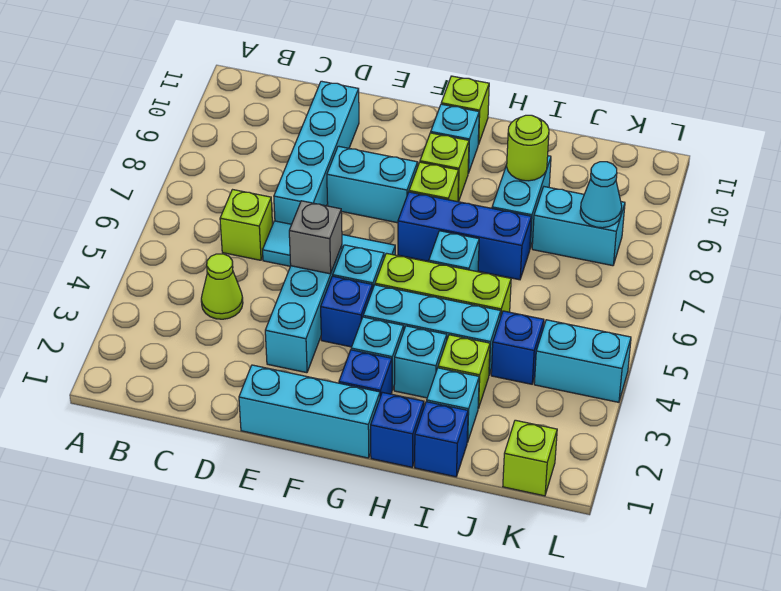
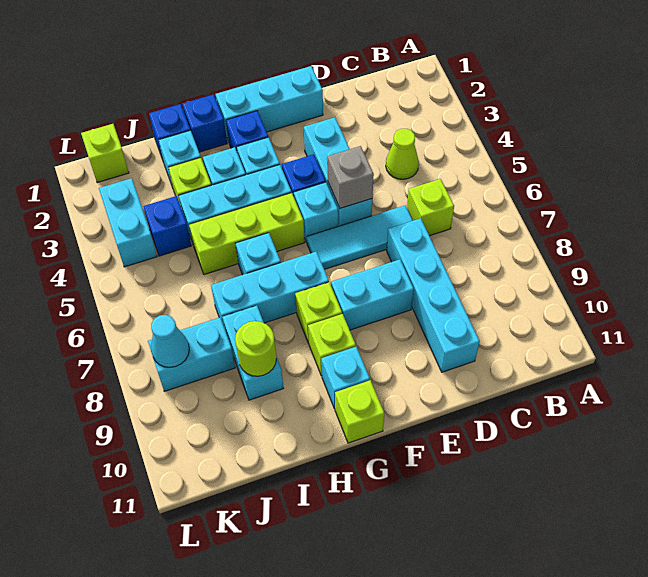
blue brick G7:I7 level 1 -> cyan brick G7:I7 level 1
cyan brick K4:L4 level 1 -> cyan brick K3:K4 level 1

